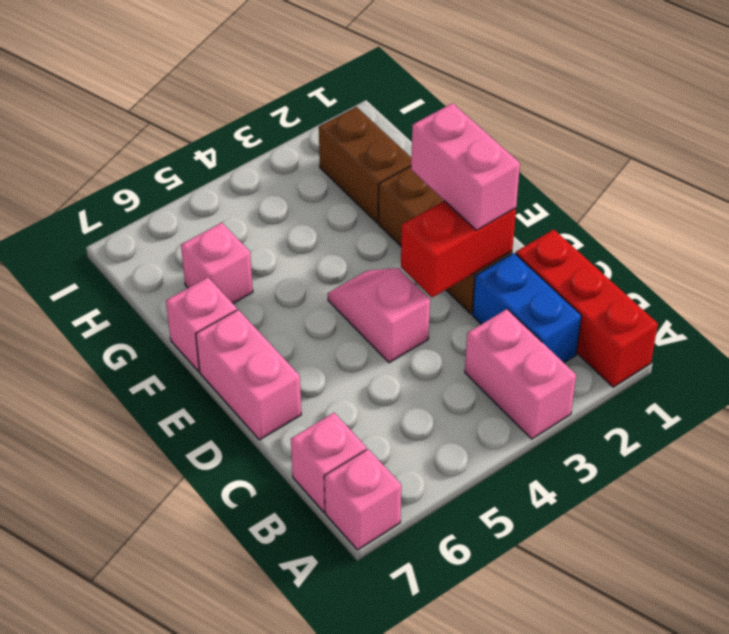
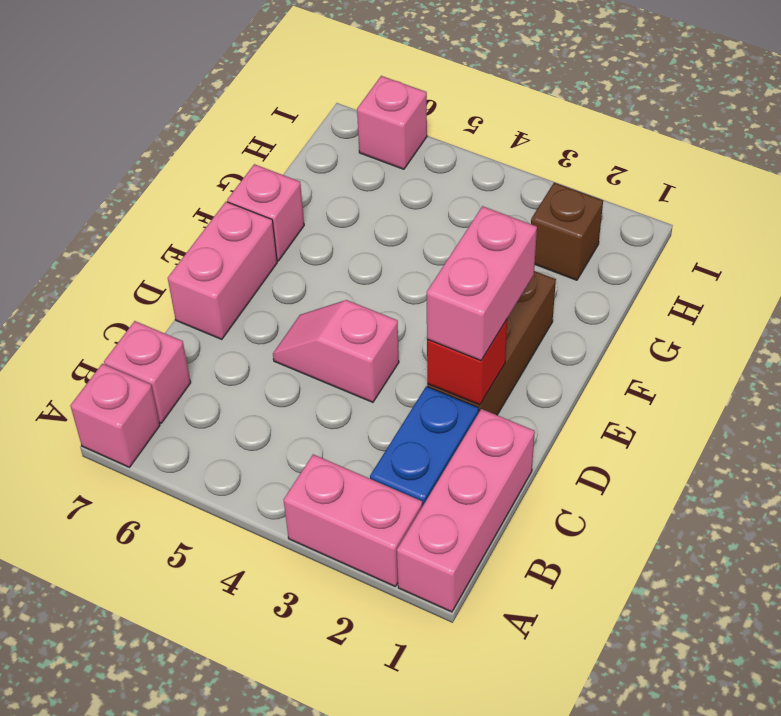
red brick A1:C1 level 1 -> pink brick A1:C1 level 1
pink brick A3:B3 level 1 -> pink brick A2:A3 level 1
red brick D2:D3 level 2 -> red brick D2 level 2
pink slope D4:E4 level 1 top D -> pink slope D4:D5 level 1 top 4
brown brick G2:H2 level 1 -> brown brick H2 level 1
pink brick G6 level 1 -> pink brick I6 level 1

